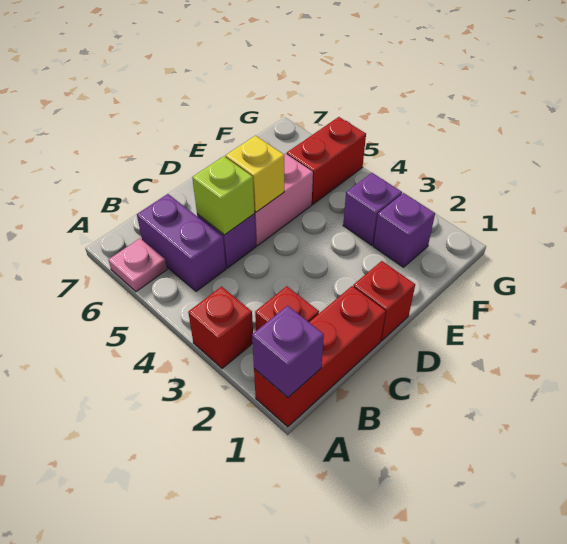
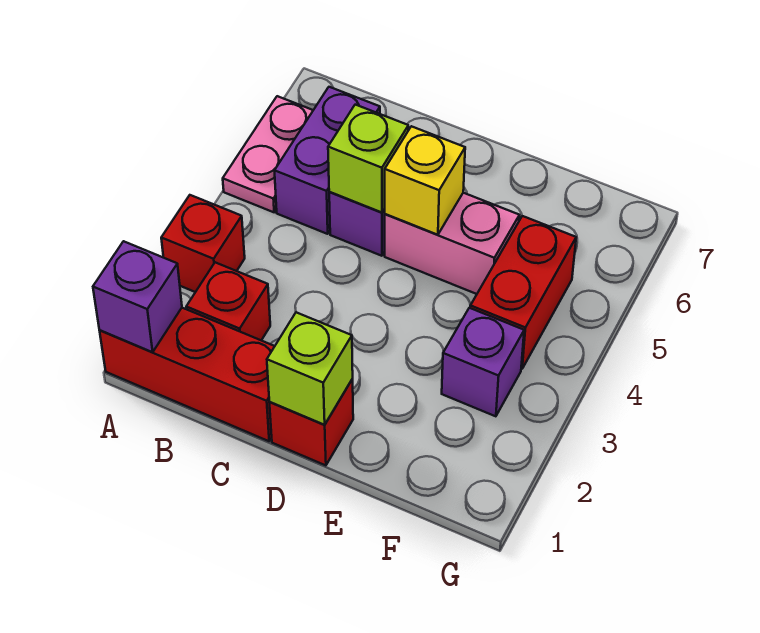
pink plate A6 level 1 -> pink plate A5:A6 level 1
none -> lime brick D1 level 2
purple brick F2 level 1 -> none
red brick F5:G5 level 1 -> red brick F4:F5 level 1

